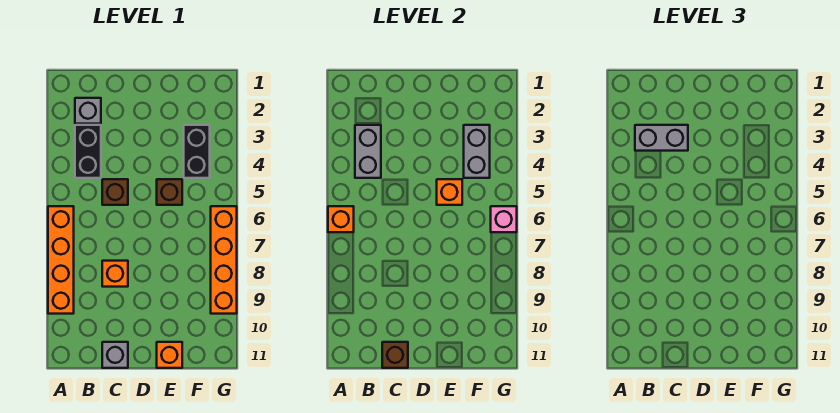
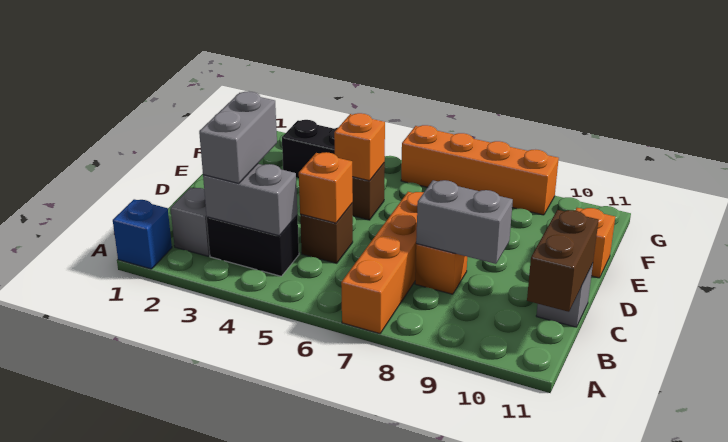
none -> blue brick A1 level 1
orange brick A6:A9 level 1 -> orange brick A7:D7 level 1
orange brick A6 level 2 -> orange brick C5 level 2
brown brick C11 level 2 -> brown brick B11:C11 level 2
grey brick F3:F4 level 2 -> grey brick C8:C9 level 2
pink brick G6 level 2 -> none

